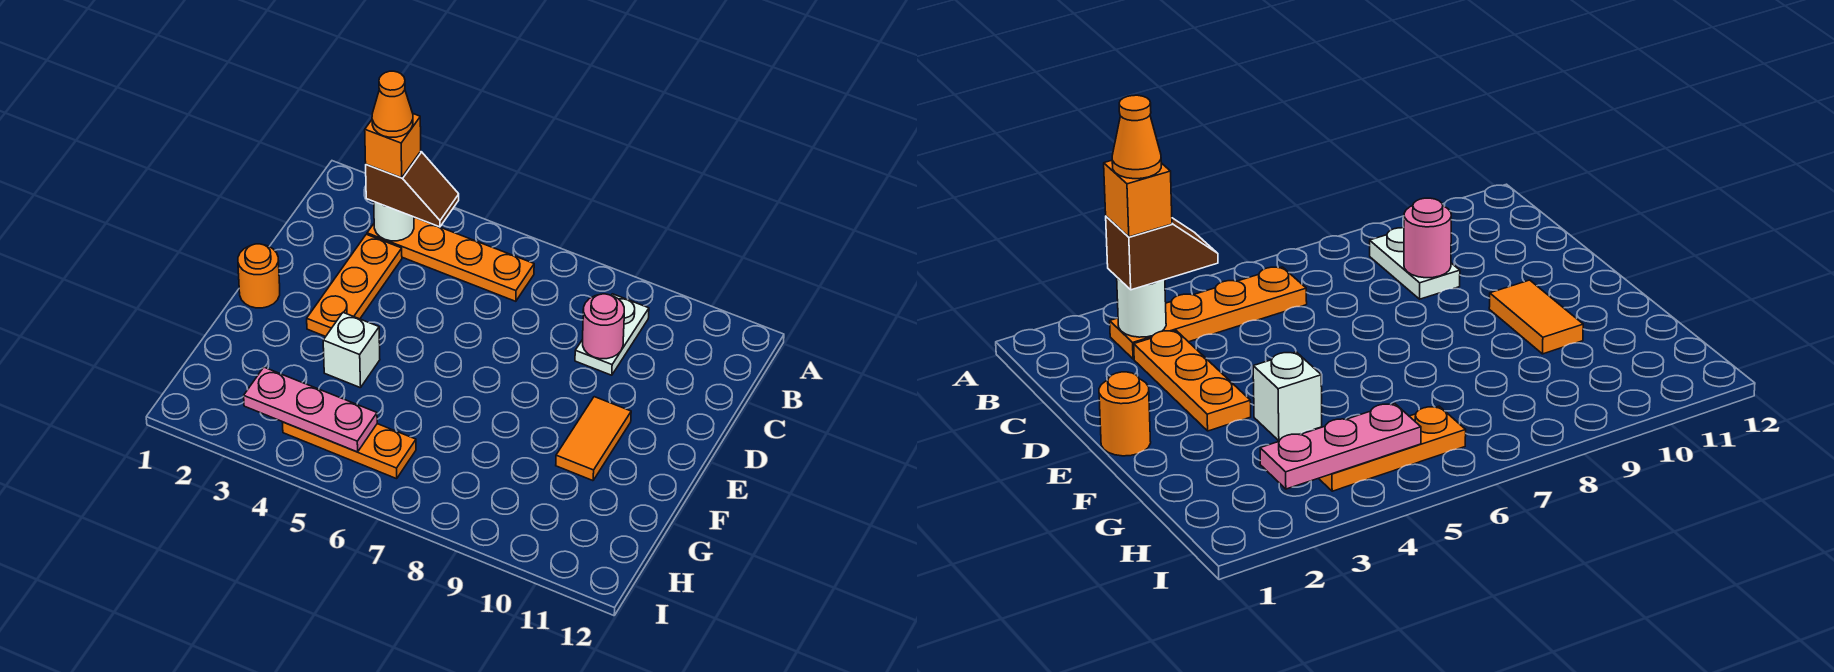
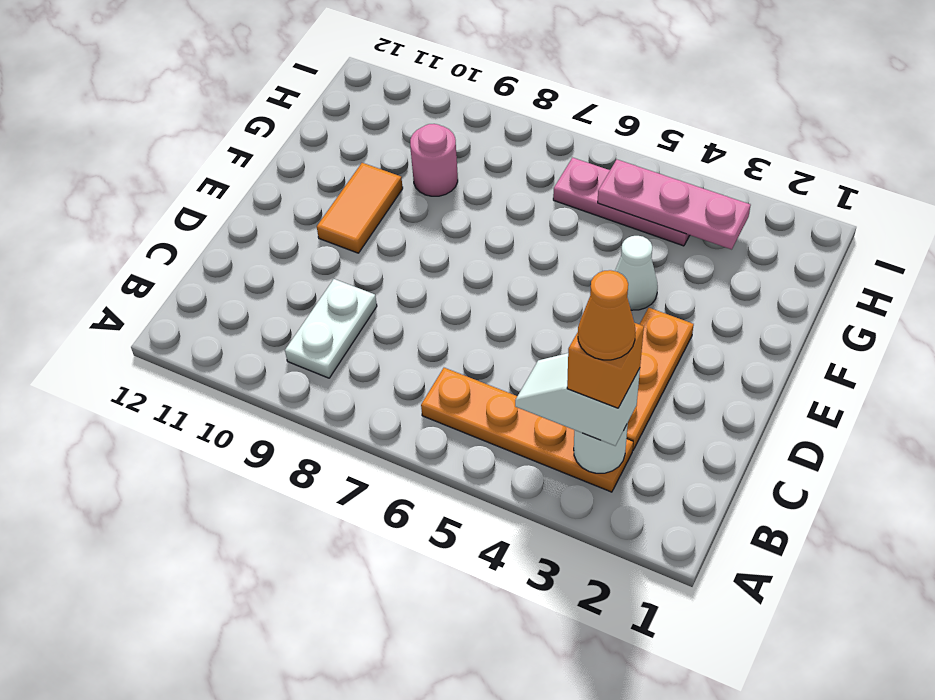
brown slope B3:B4 level 3 top 3 -> white slope B3:B4 level 3 top 3
pink round brick C9 level 2 -> pink round brick G9 level 1
orange round brick E1 level 1 -> none
white brick F4 level 1 -> white cone F4 level 1
orange plate H4:H6 level 1 -> pink plate H4:H6 level 1

